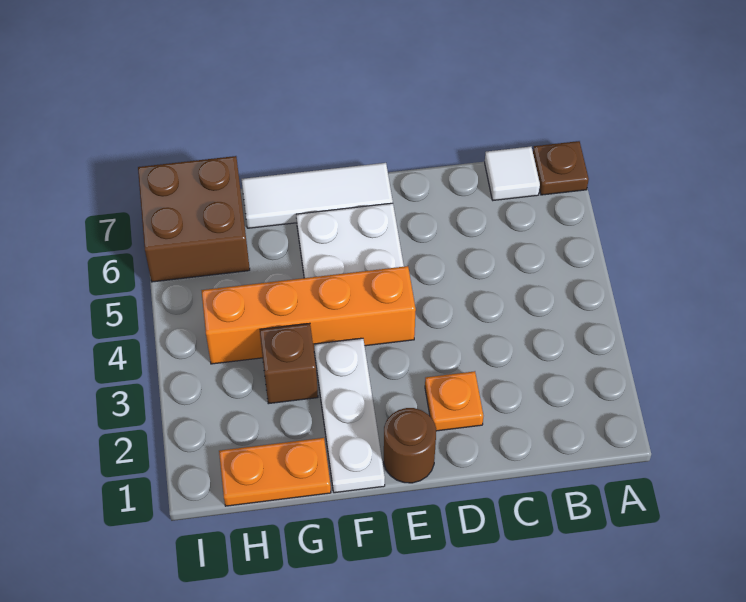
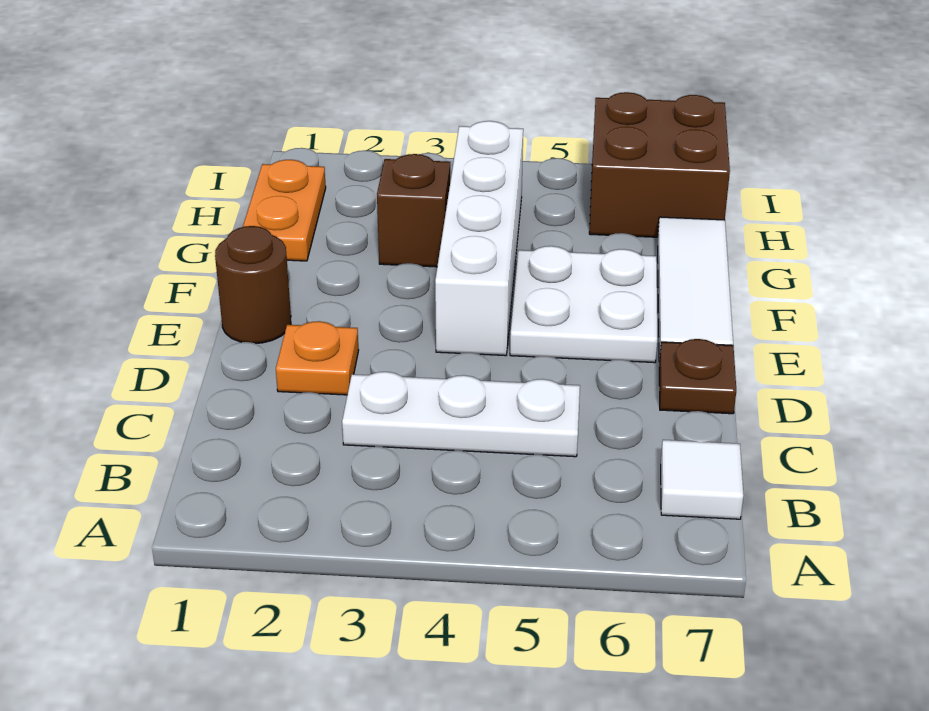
brown plate A7 level 1 -> brown plate D7 level 1
orange brick E4:H4 level 1 -> white brick E4:H4 level 1
white plate F1:F3 level 1 -> white plate C3:C5 level 1

